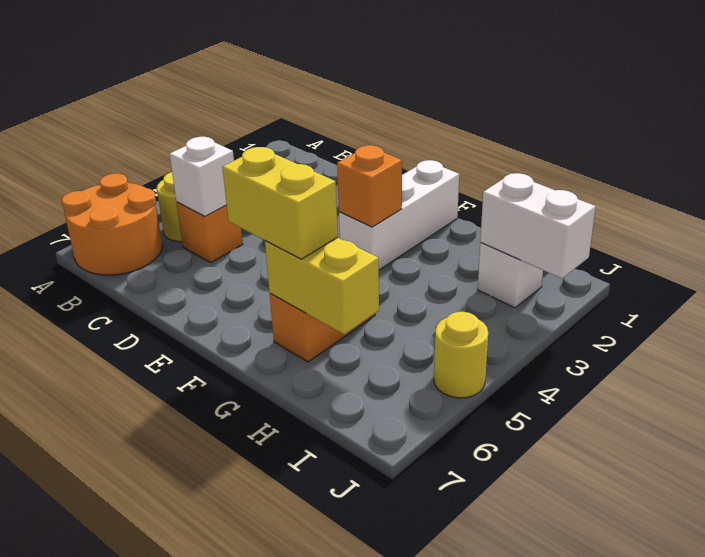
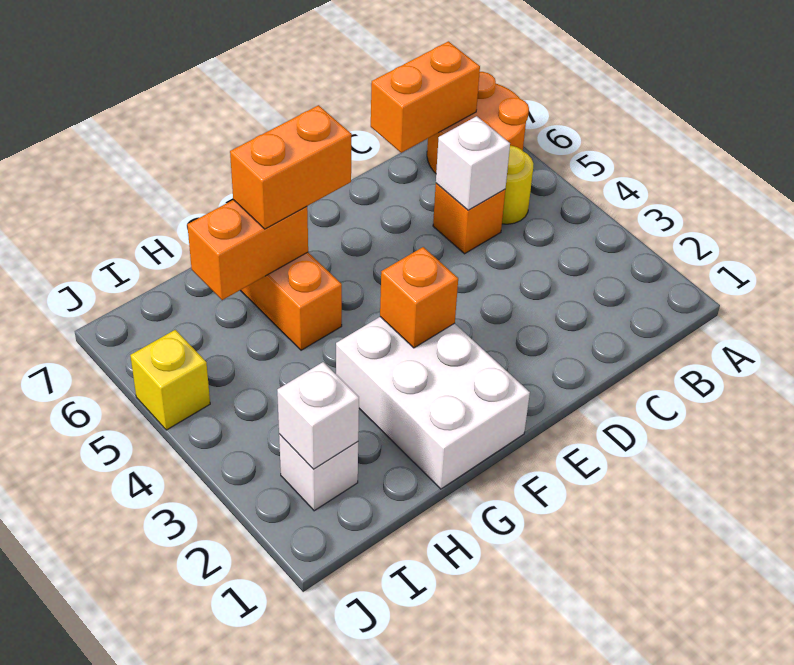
none -> orange brick B7:C7 level 2
white brick F1:F3 level 1 -> white brick F1:G3 level 1
yellow brick F6:G6 level 3 -> orange brick F6:G6 level 3
yellow brick G6:H6 level 2 -> orange brick G6:H6 level 2
white brick I2:J2 level 2 -> white brick I2 level 2
yellow round brick J5 level 1 -> yellow brick J5 level 1

